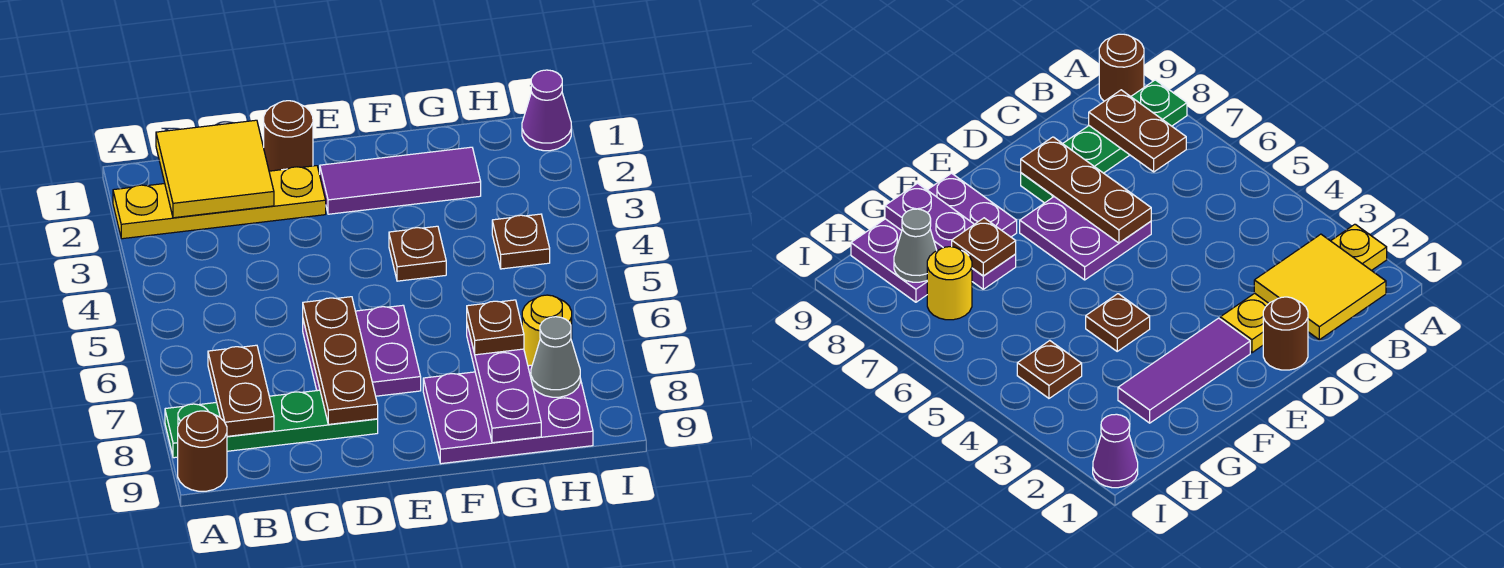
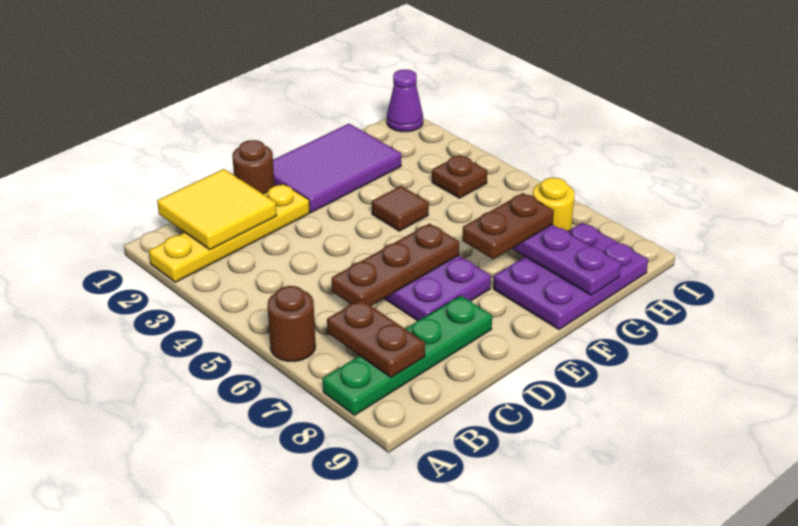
brown round brick A9 level 1 -> brown round brick A6 level 1
brown plate D6:D8 level 2 -> brown plate C6:E6 level 2
purple tile E2:G2 level 1 -> purple tile E1:G2 level 1
brown plate F4 level 1 -> brown tile F4 level 1
brown plate G7 level 3 -> brown plate F7:G7 level 3
grey cone H8 level 2 -> none

